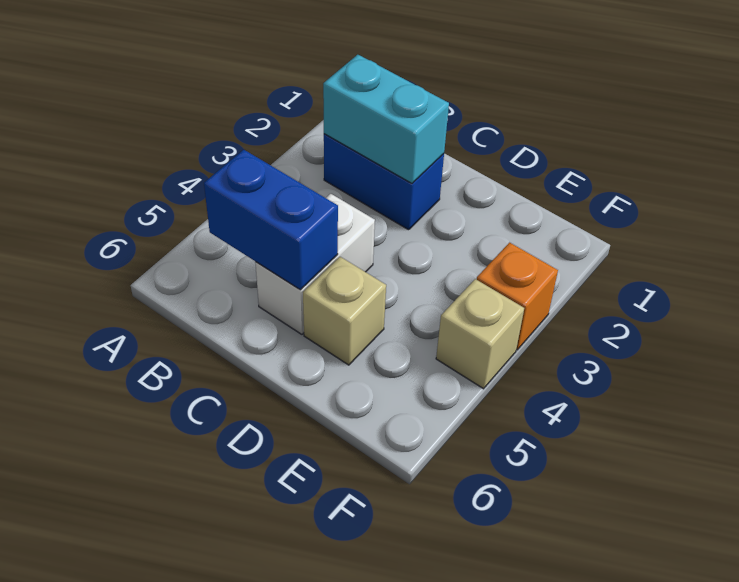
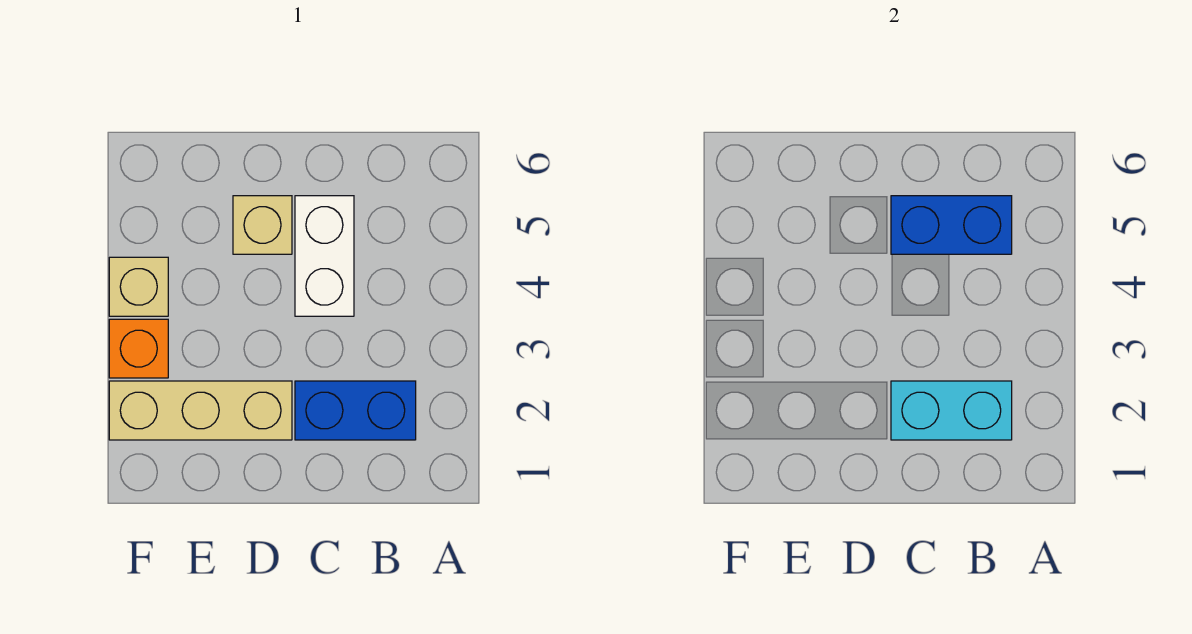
none -> tan brick D2:F2 level 1

